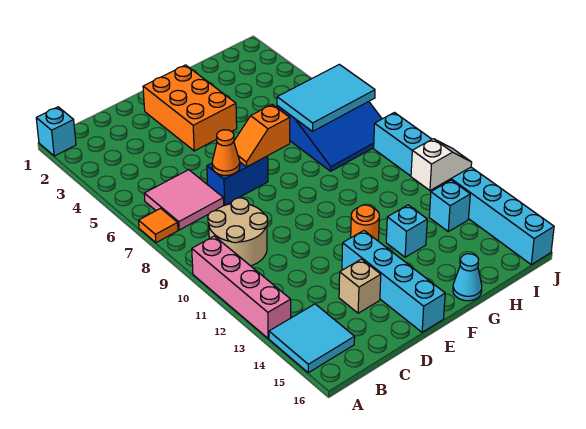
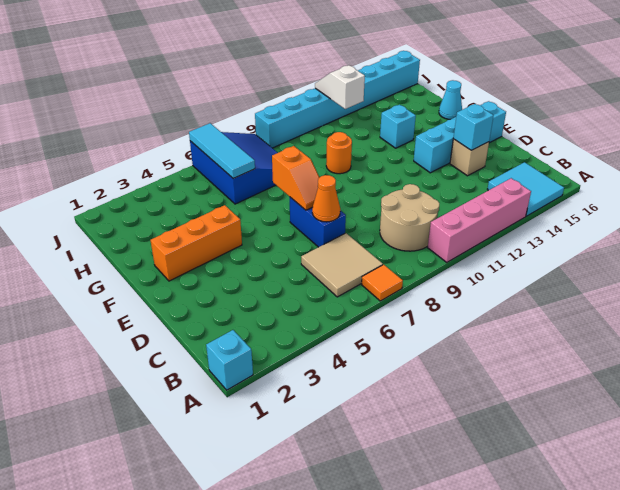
pink tile B6:C7 level 1 -> tan tile B6:C7 level 1
orange brick E2:F4 level 1 -> orange brick F2:F4 level 1
orange round brick F12 level 1 -> orange round brick G10 level 1
cyan tile H6:J7 level 2 -> cyan tile H6:J6 level 2
cyan brick I13 level 1 -> cyan brick D14 level 2

